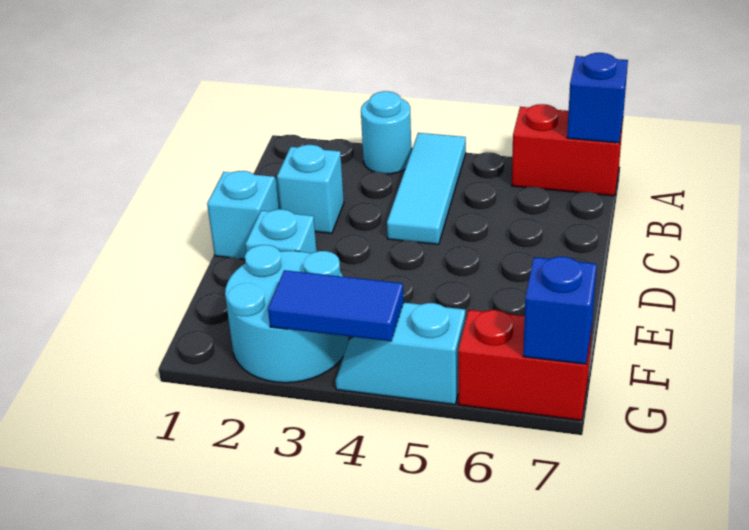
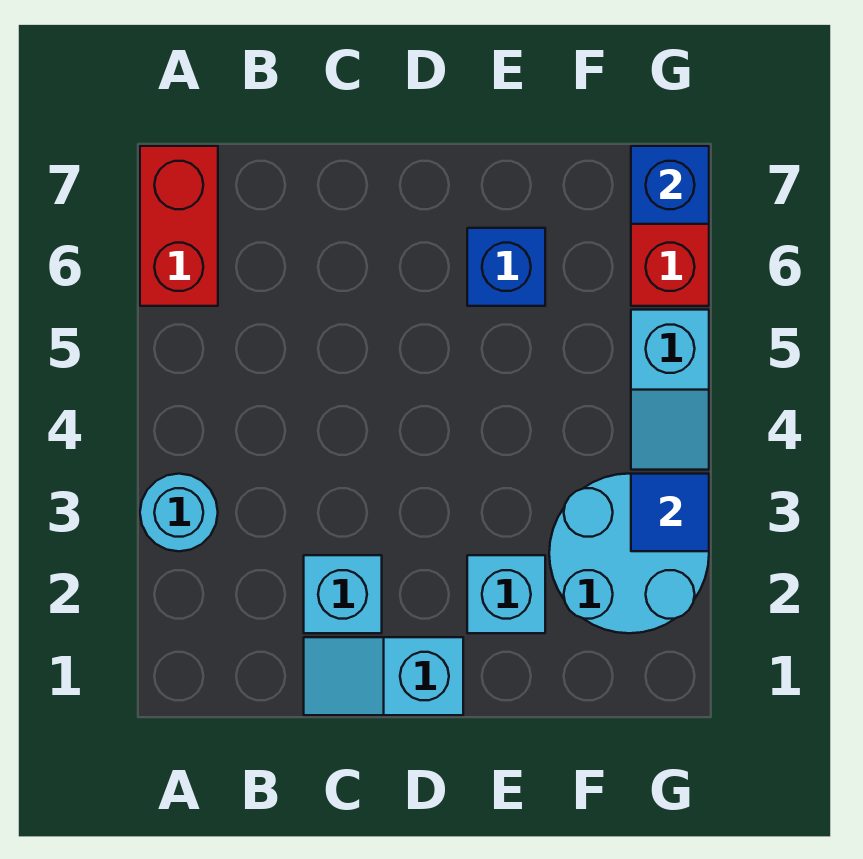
cyan tile A4:C4 level 1 -> none
blue brick A7 level 2 -> blue brick E6 level 1
blue tile G3:G4 level 2 -> blue tile G3 level 2

